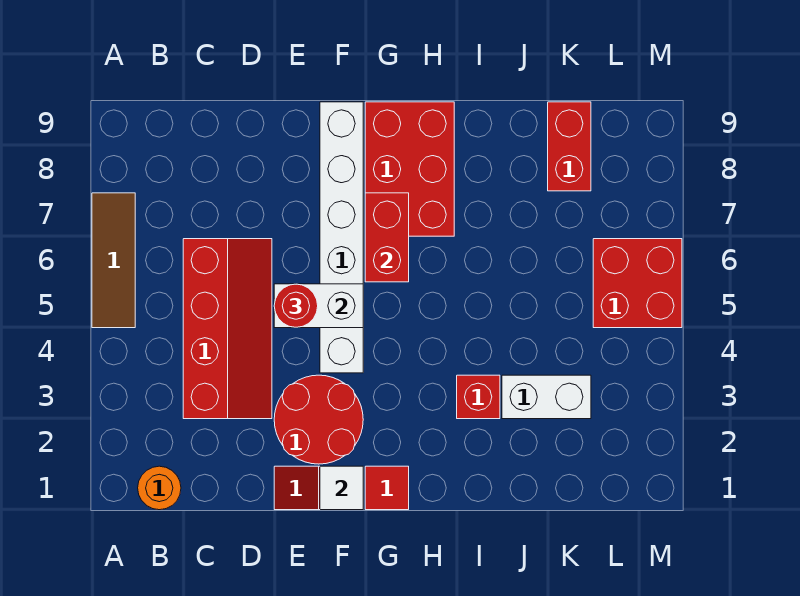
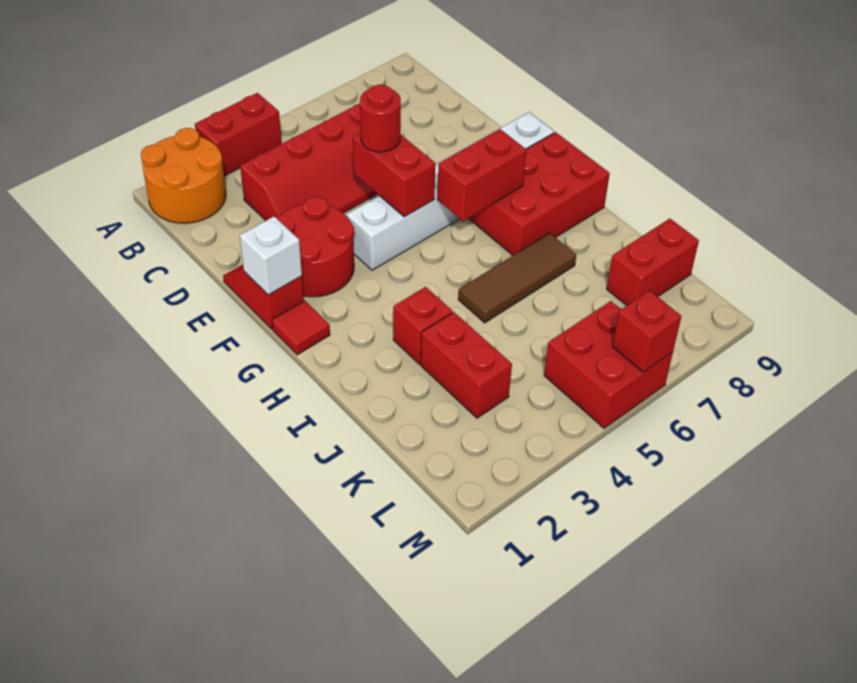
none -> red brick A3:A4 level 1
brown tile A5:A7 level 1 -> brown tile I5:I7 level 1
orange round brick B1 level 1 -> orange round brick A1:B2 level 1
white brick E5:F5 level 2 -> red brick E5:F5 level 2
white tile F1 level 2 -> white brick F1 level 2
white brick J3:K3 level 1 -> red brick J3:K3 level 1
none -> red brick M6 level 2

